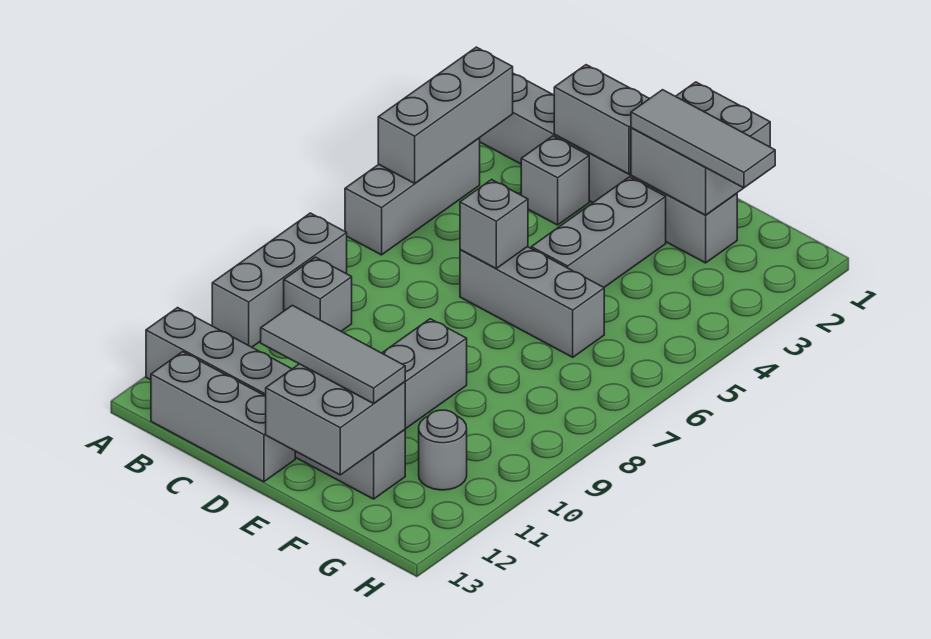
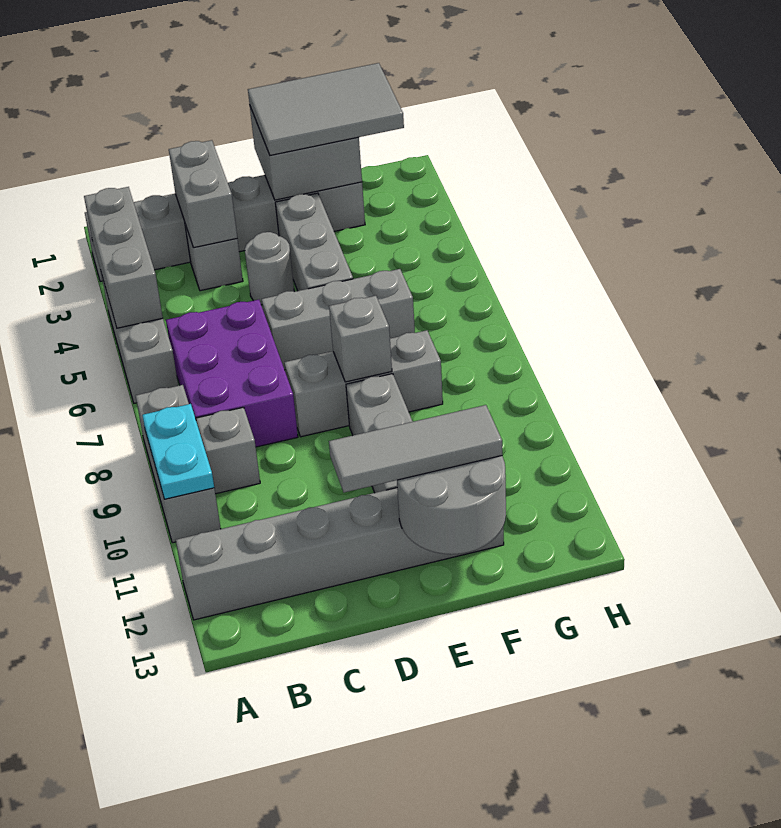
none -> cyan plate A9:A10 level 2
none -> purple brick B6:C8 level 1
grey brick B13:D13 level 1 -> grey brick D8:F8 level 1
grey brick C2:D2 level 2 -> grey brick C2:C3 level 2
grey brick D6 level 2 -> grey brick E8 level 2
grey tile E2:G2 level 3 -> grey tile E1:G2 level 3
grey brick E12:F13 level 2 -> grey round brick E12:F13 level 2
grey round brick G11 level 1 -> grey round brick D4 level 1

